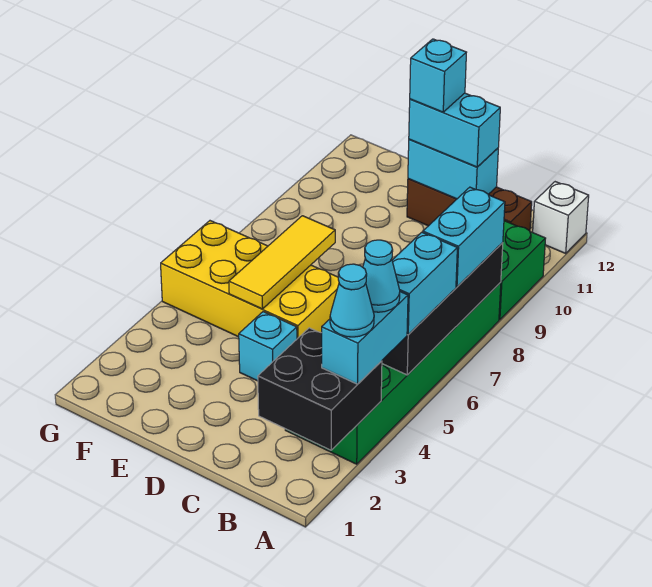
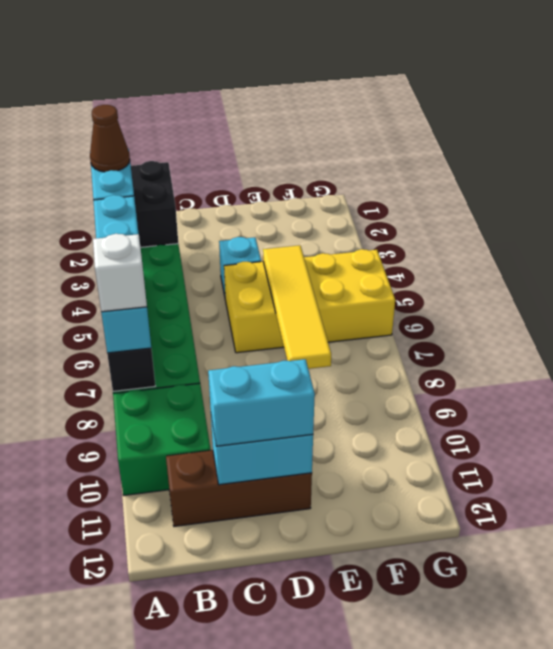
cyan cone A3 level 4 -> brown cone A3 level 4
cyan cone A4 level 4 -> none
white brick A12 level 1 -> white brick A8 level 4
cyan brick D11 level 4 -> none
yellow tile E5:E7 level 2 -> yellow tile E5:E8 level 2

